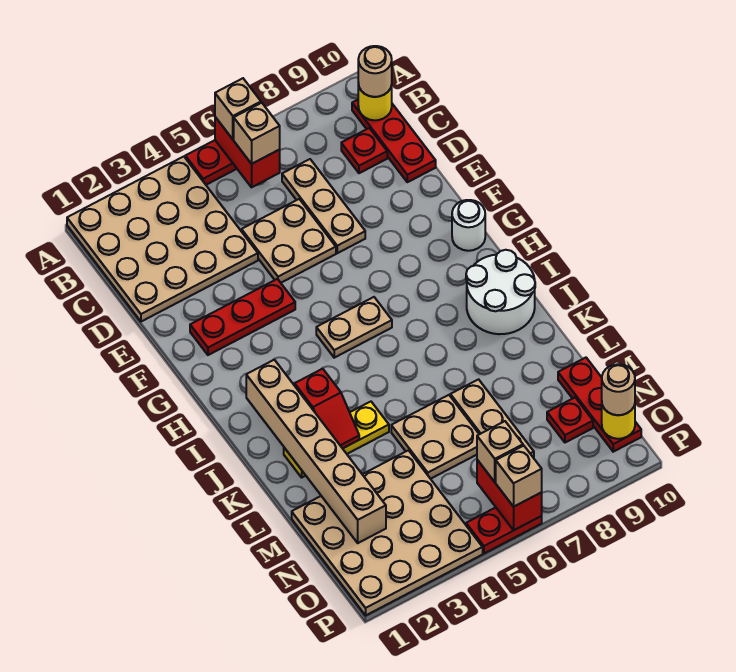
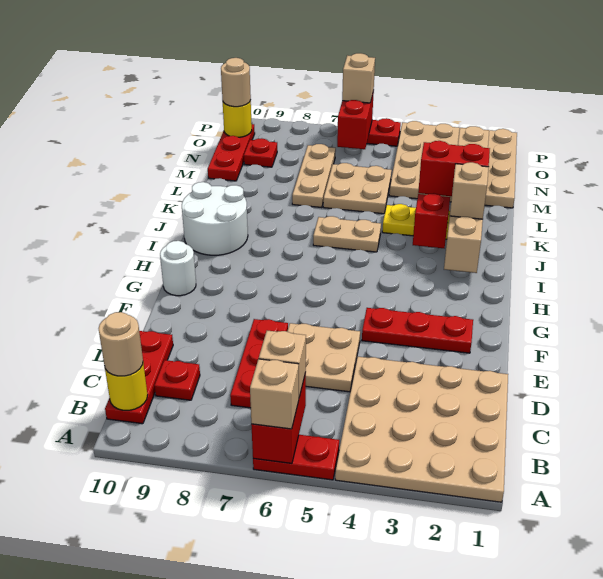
tan plate C7:E7 level 1 -> red plate C7:E7 level 1
tan plate H5:H6 level 1 -> tan plate J5:J6 level 1
none -> red brick K2:K3 level 3
tan brick O6 level 3 -> tan brick J2 level 3

